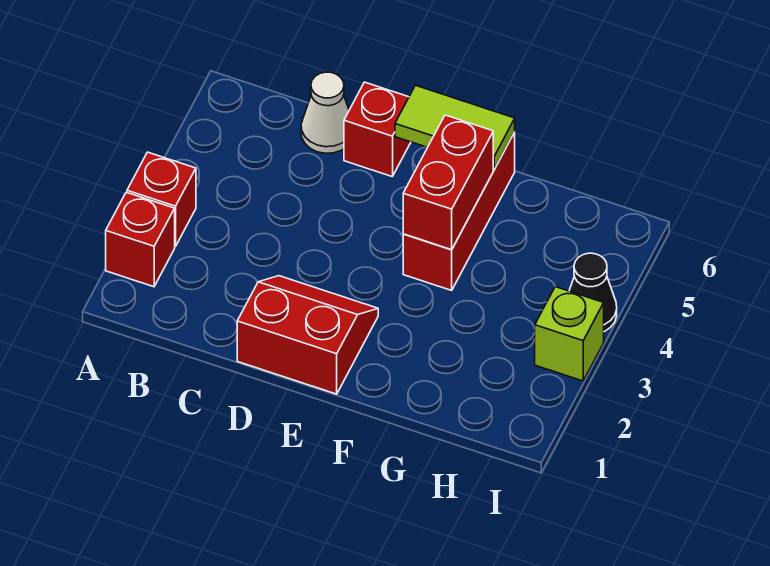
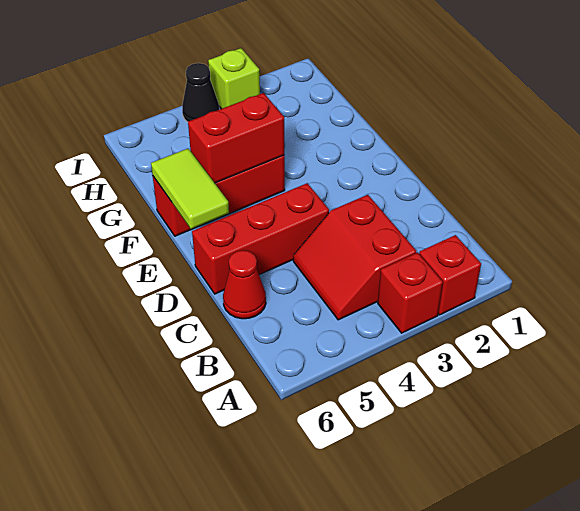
white cone C6 level 1 -> red cone C6 level 1
red slope D1:E2 level 1 top 1 -> red slope B3:C4 level 1 top 3
red brick D6 level 1 -> red brick D4:D6 level 1

